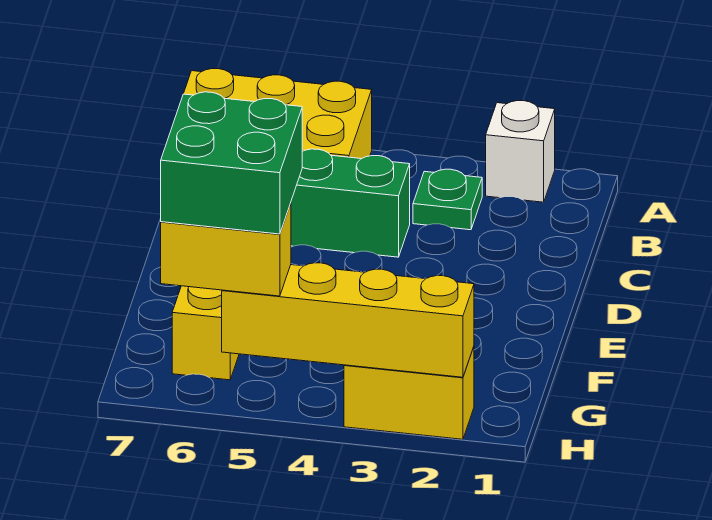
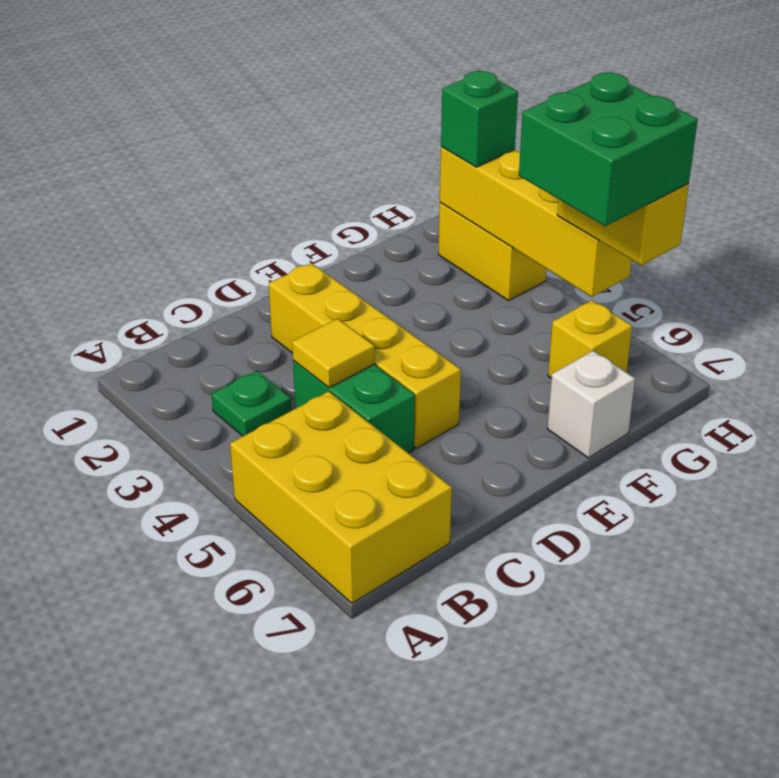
white brick A2 level 1 -> white brick F7 level 1
none -> yellow tile C4 level 2
none -> yellow brick D2:D5 level 1
none -> green brick H2 level 3

